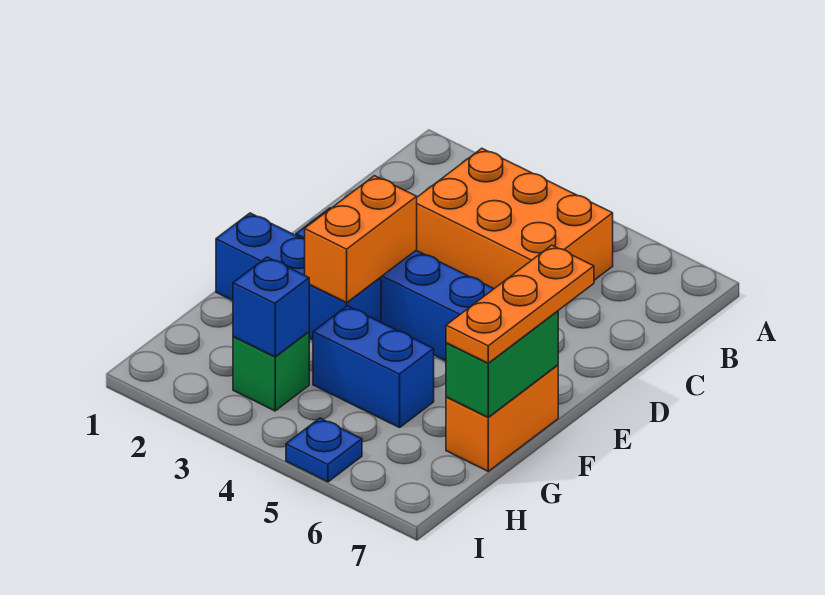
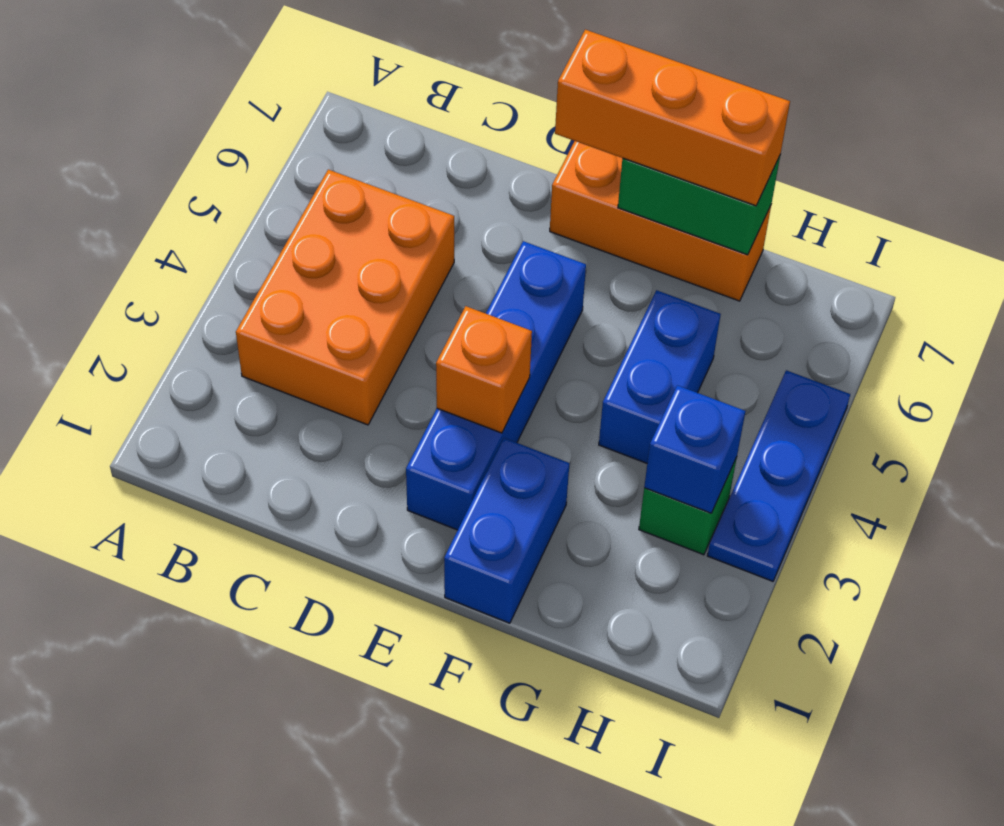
orange brick E3:F3 level 2 -> orange brick E3 level 2
orange plate E7:G7 level 3 -> orange brick E7:G7 level 3
blue brick F1:F3 level 1 -> blue brick F1:F2 level 1
orange brick F7:G7 level 1 -> orange brick E7:G7 level 1
blue plate I5 level 1 -> blue plate I3:I5 level 1

